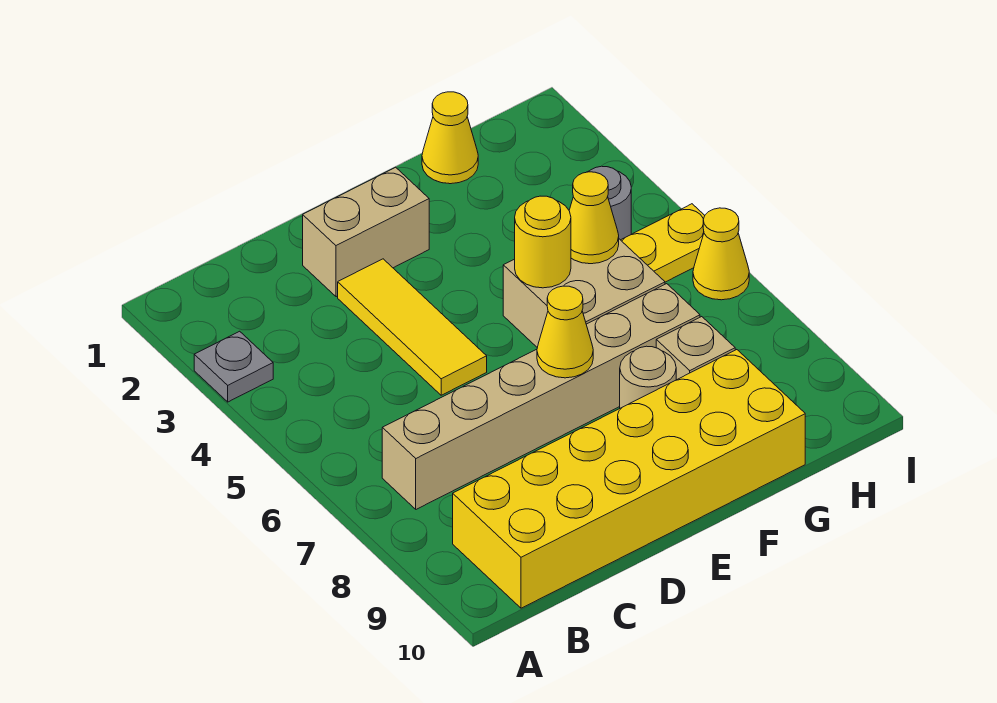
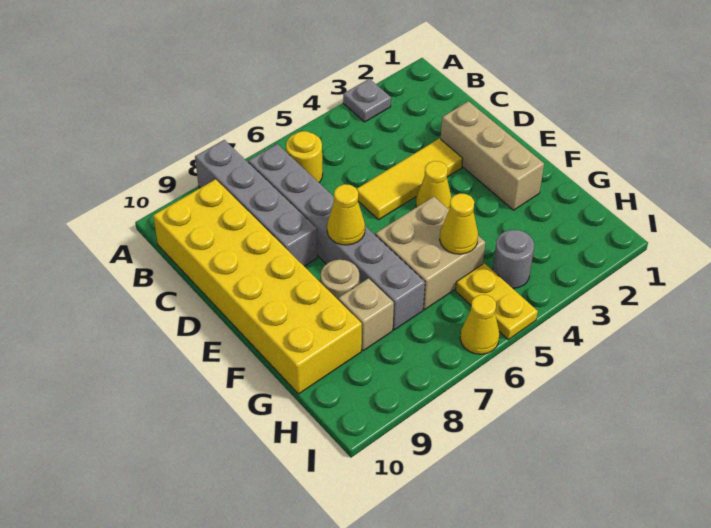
none -> grey brick A8:D8 level 1
tan brick B7:G7 level 1 -> grey brick B7:G7 level 1
tan brick D2:E2 level 1 -> tan brick D2:F2 level 1
yellow round brick F5 level 2 -> yellow round brick B6 level 1
yellow cone G1 level 1 -> yellow cone E4 level 1

